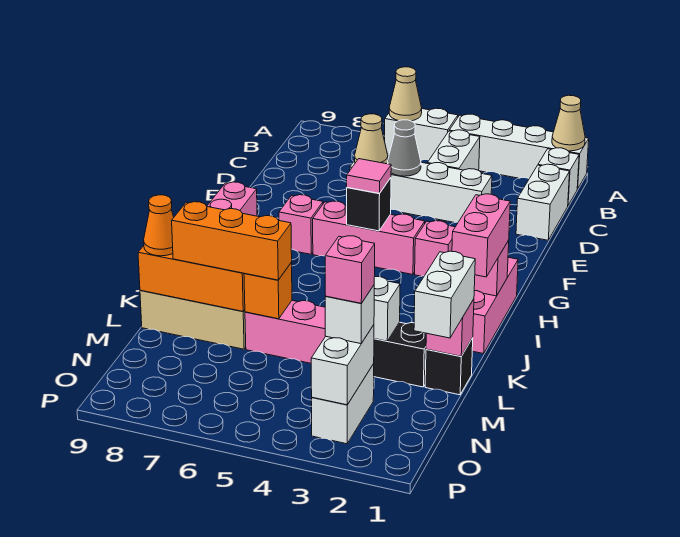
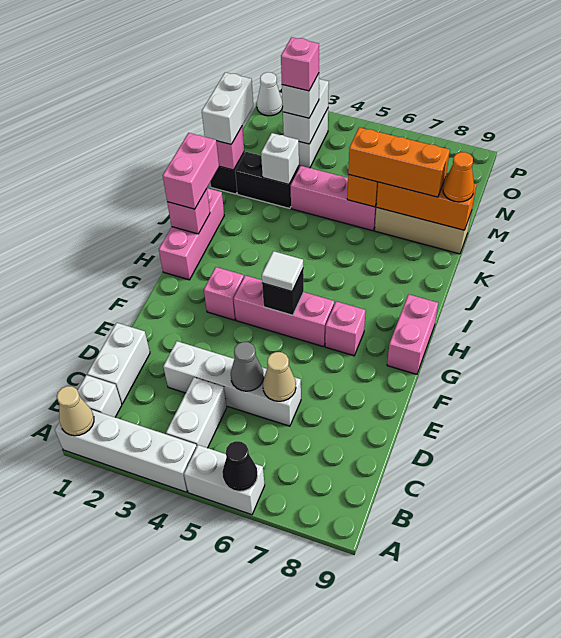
tan cone A6 level 2 -> black cone A6 level 2
pink tile G5 level 3 -> white tile G5 level 3
none -> white cone P1 level 1

